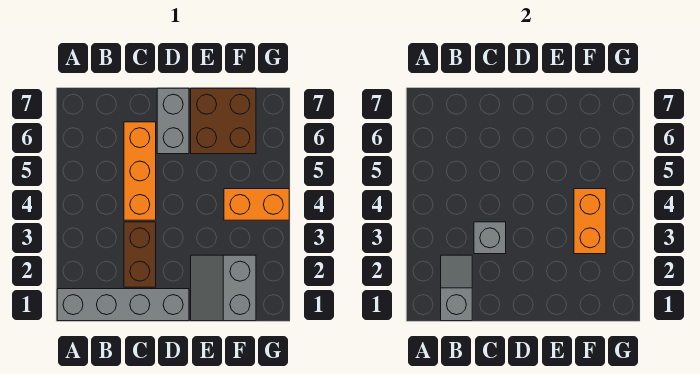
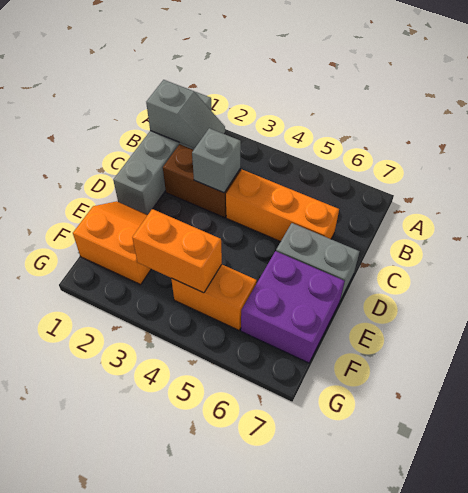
grey slope E1:F2 level 1 top F -> orange slope E1:F2 level 1 top F
brown brick E6:F7 level 1 -> purple brick E6:F7 level 1
orange brick F4:G4 level 1 -> orange brick F4:F5 level 1

